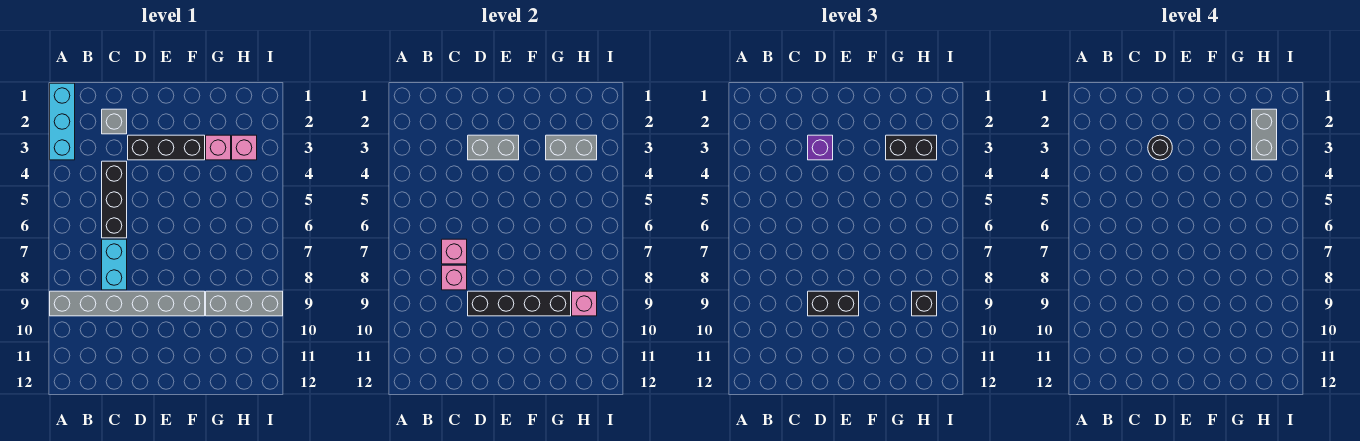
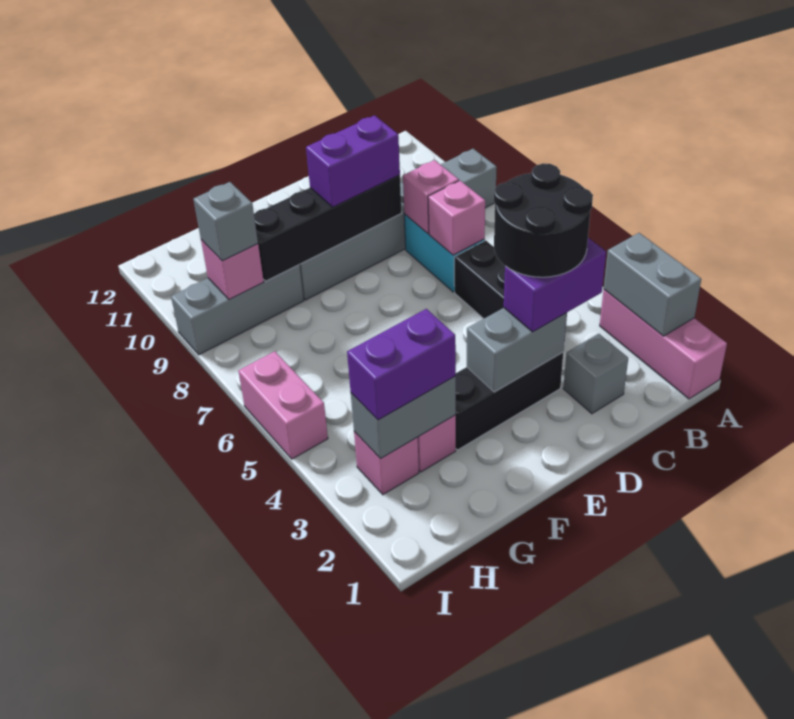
cyan brick A1:A3 level 1 -> pink brick A1:A3 level 1
purple brick D3 level 3 -> purple brick C3:D3 level 3
black round brick D3 level 4 -> black round brick C3:D4 level 4
black brick D9:E9 level 3 -> purple brick D9:E9 level 3
black brick G3:H3 level 3 -> purple brick G3:H3 level 3
grey brick H2:H3 level 4 -> grey brick A2:A3 level 2
black brick H9 level 3 -> grey brick H9 level 3
none -> pink brick I5:I6 level 1

